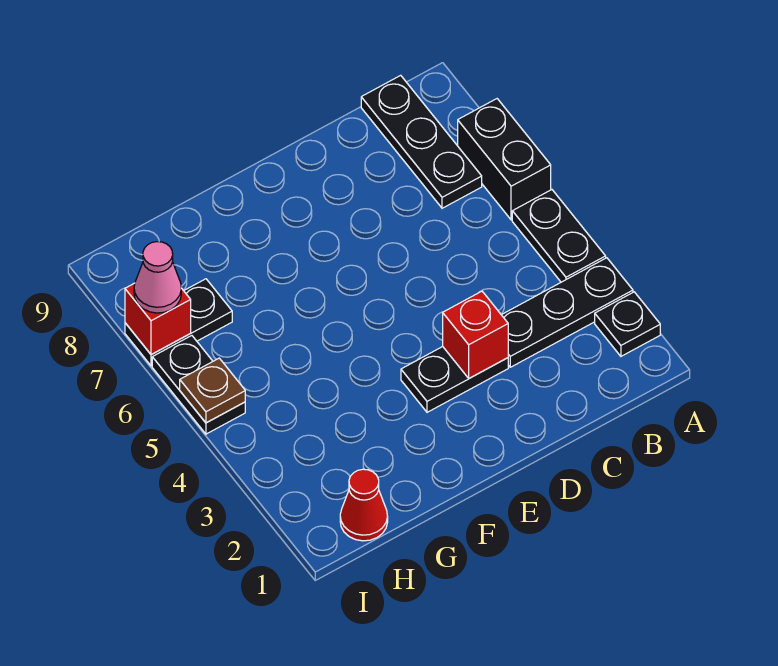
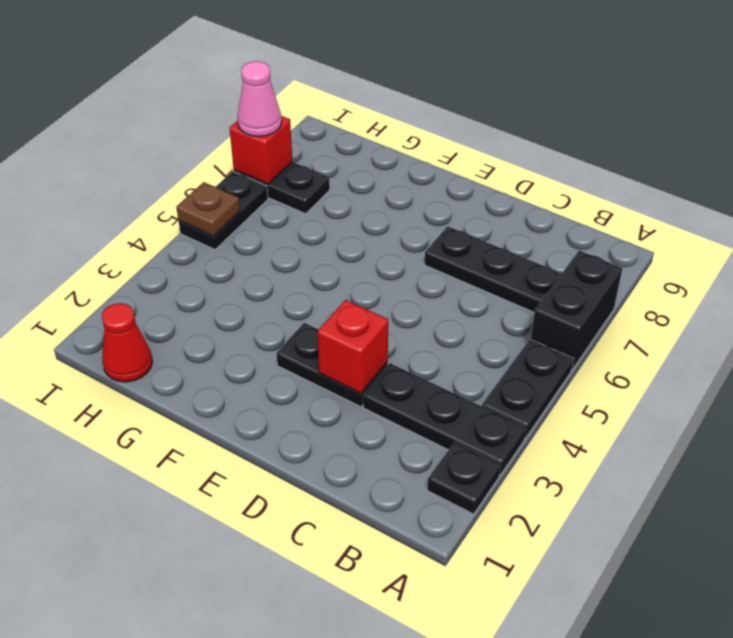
black plate B7:B9 level 1 -> black plate B7:D7 level 1

